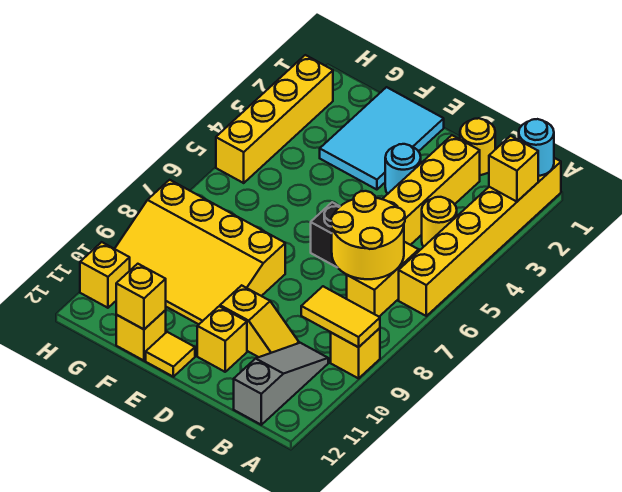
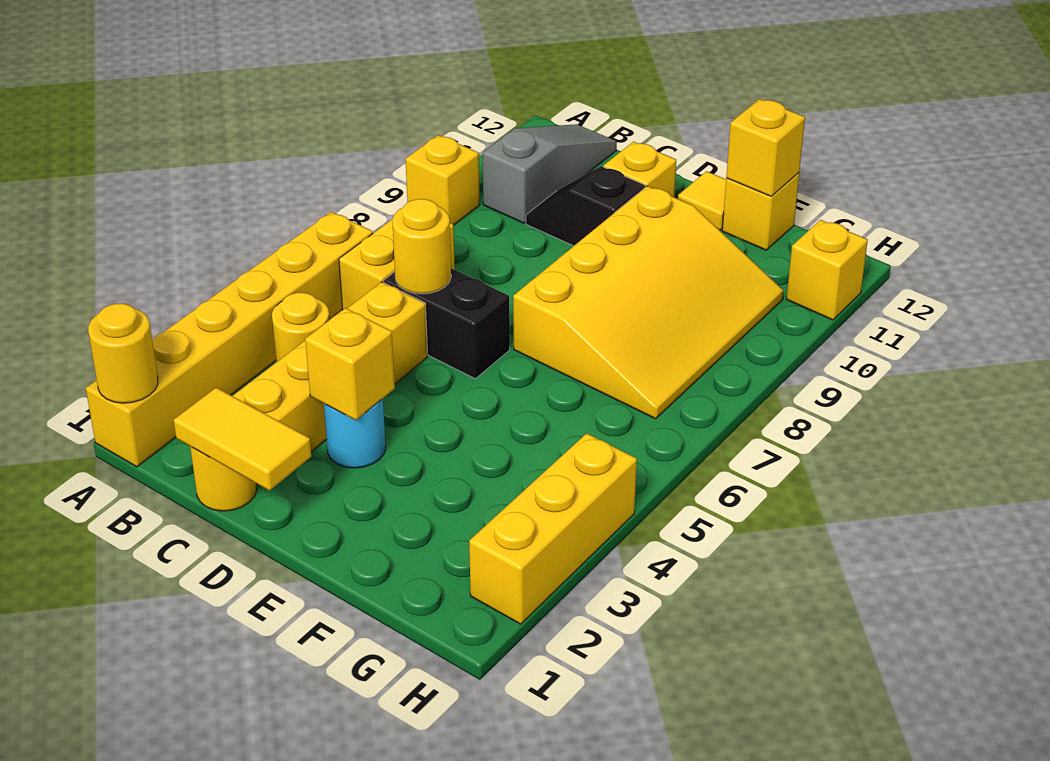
cyan round brick A1 level 2 -> yellow round brick A1 level 2
yellow brick A2 level 2 -> yellow brick D3 level 2
yellow tile A9:B9 level 2 -> yellow tile C1:D1 level 2
yellow round brick B6:C7 level 2 -> yellow round brick C6 level 2
grey slope B10:B12 level 1 top 12 -> grey slope B10:B12 level 1 top 10
yellow slope C10:D10 level 1 top D -> black slope C10:D10 level 1 top D
cyan tile E1:F3 level 1 -> none
yellow slope E8:H10 level 1 top 8 -> yellow slope E7:G10 level 1 top E
yellow brick H2:H5 level 1 -> yellow brick H2:H4 level 1

